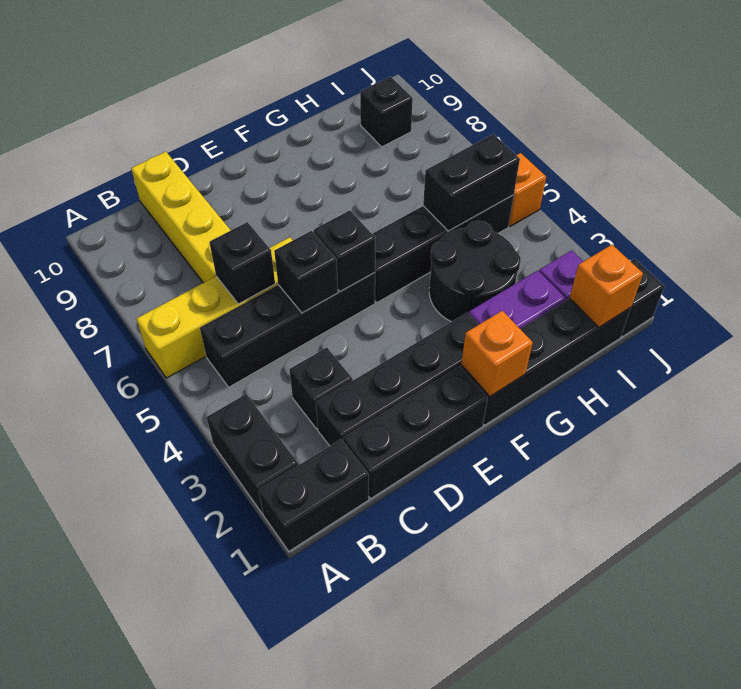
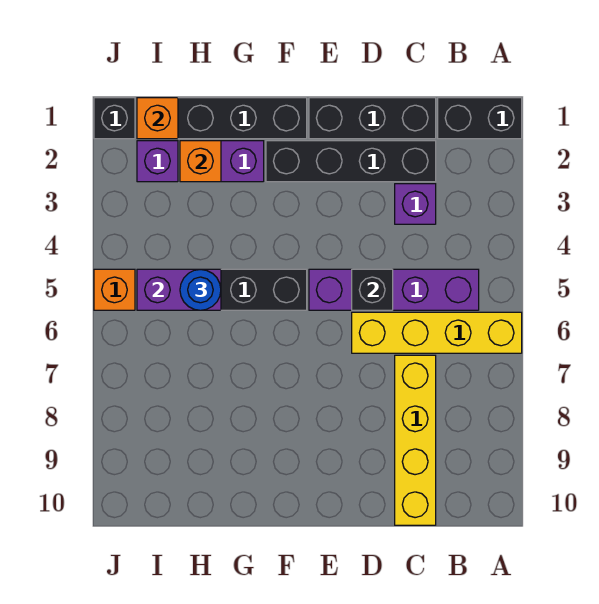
black brick A2:A3 level 1 -> none
black brick B5:E5 level 1 -> purple brick B5:E5 level 1
black brick C3 level 1 -> purple brick C3 level 1
black brick C6 level 2 -> none
black brick E5 level 2 -> none
orange brick F1 level 2 -> orange brick H2 level 2
black round brick G3:H4 level 1 -> none
black brick H5:I5 level 2 -> purple brick H5:I5 level 2
none -> blue round brick H5 level 3
black brick I9 level 1 -> none

